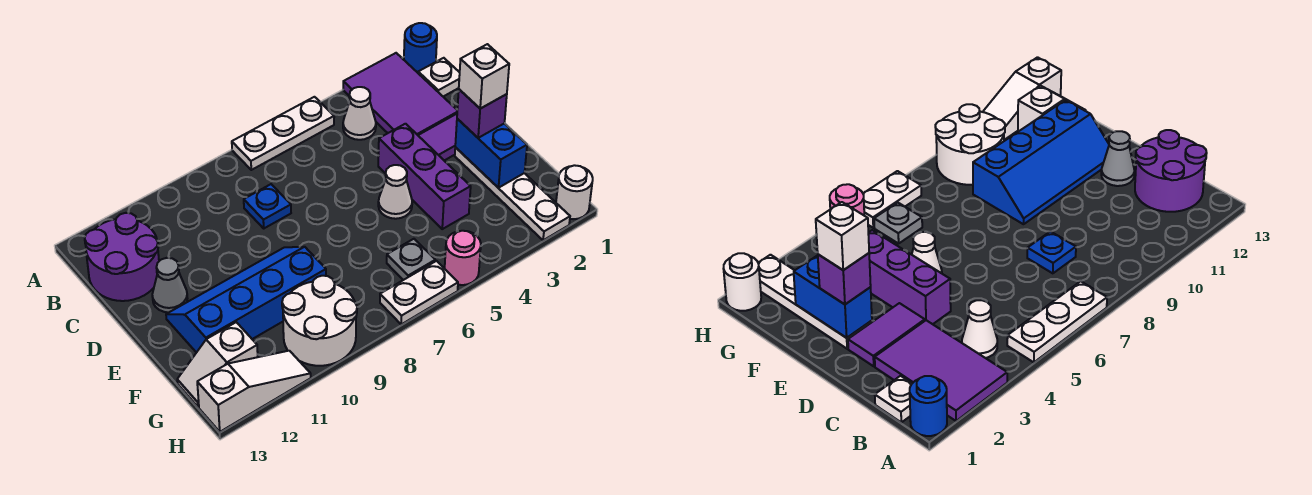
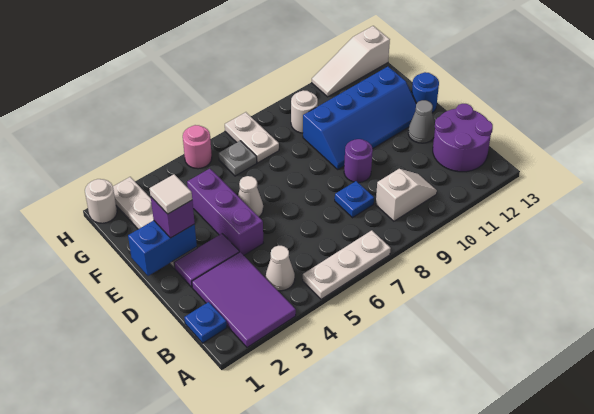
blue round brick A1 level 1 -> blue round brick E13 level 1
white plate B1 level 1 -> blue plate B1 level 1
none -> purple round brick D9 level 1
blue brick E2:F2 level 2 -> blue brick E1:E2 level 2
white brick E2 level 4 -> white tile E2 level 4
white round brick G9:H10 level 1 -> white round brick G9 level 1
white slope G12:G13 level 1 top 12 -> white slope B9:B10 level 1 top 9
white plate H6:H7 level 1 -> white plate G7:H7 level 1

